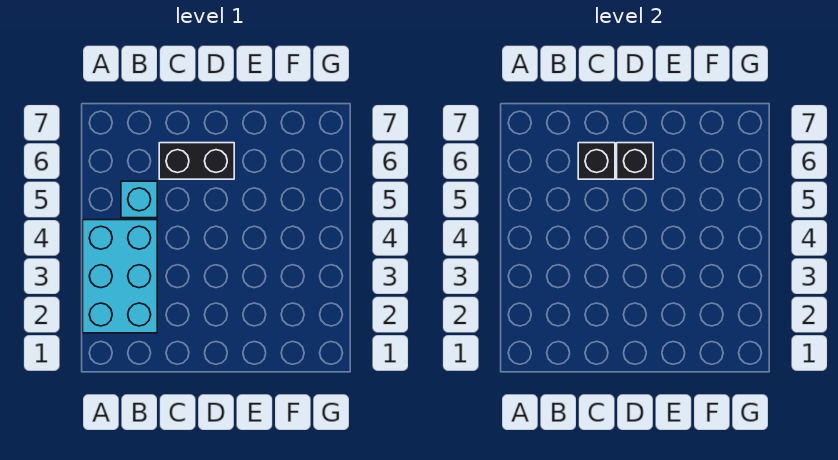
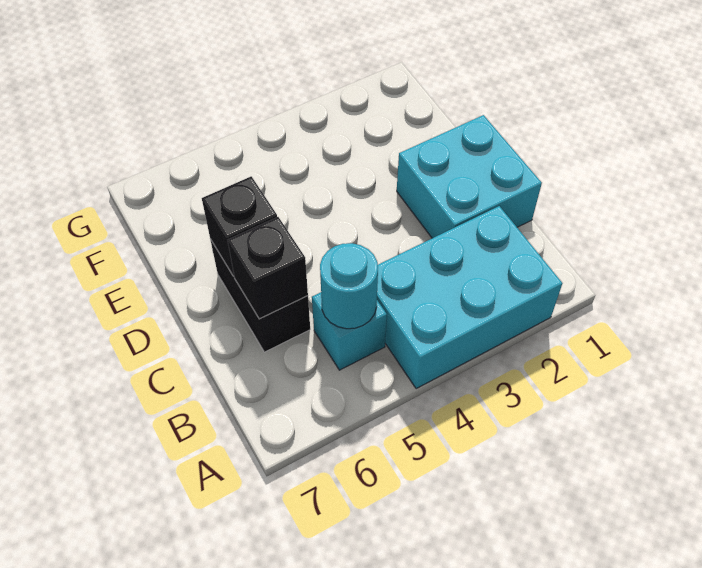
none -> cyan round brick B5 level 2
none -> cyan brick C1:D2 level 1

